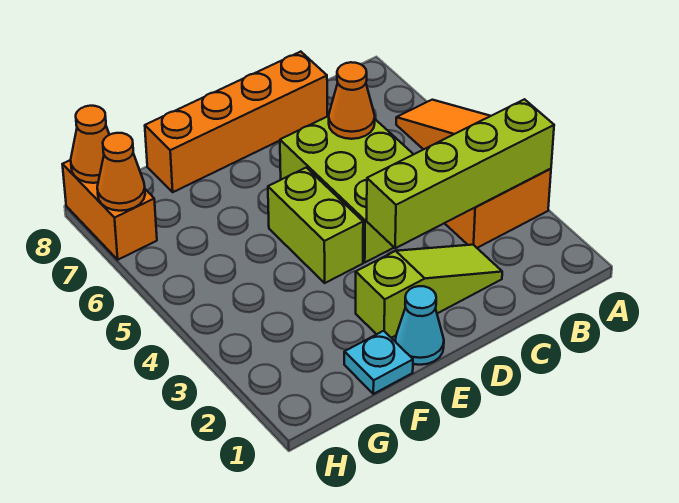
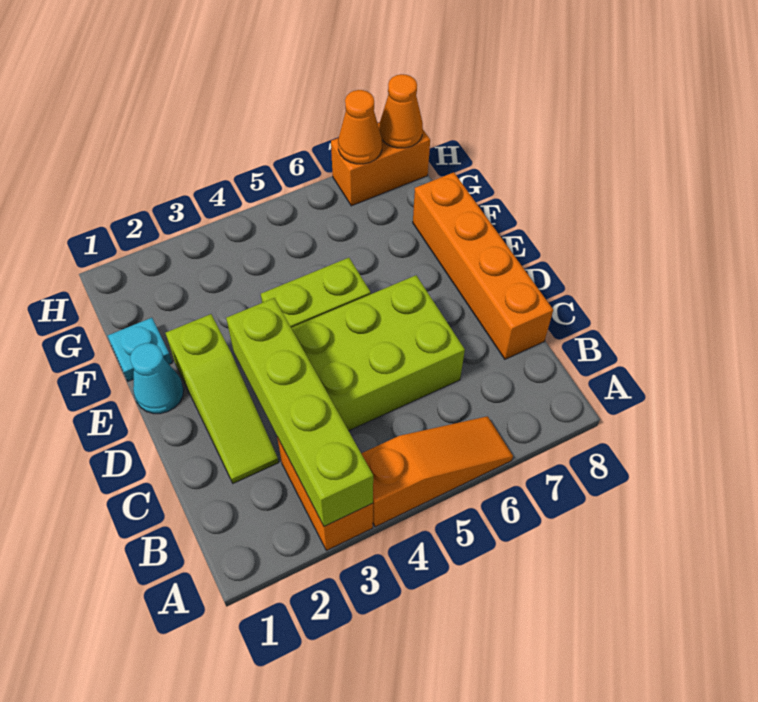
orange cone C6 level 2 -> none

